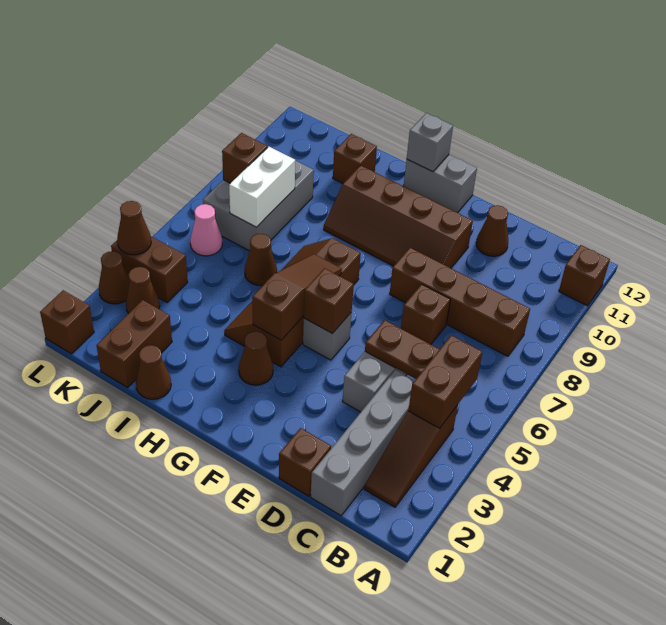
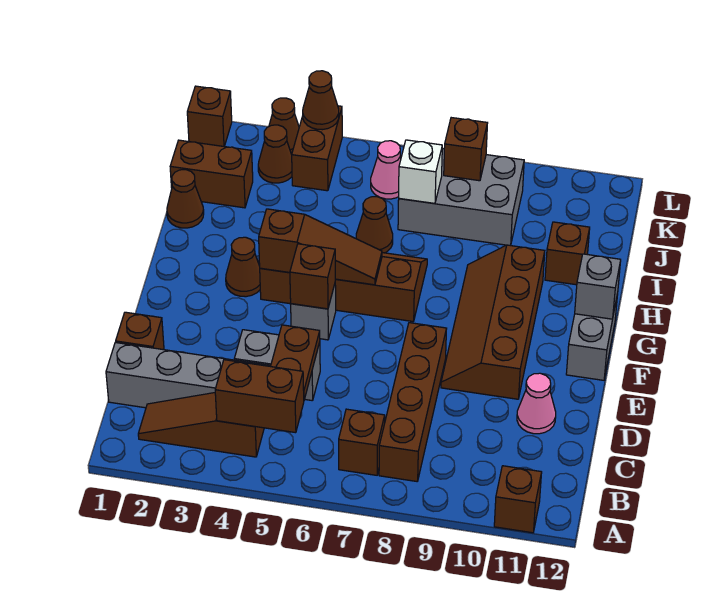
brown brick D7 level 1 -> brown brick B7 level 1
brown cone D11 level 1 -> pink cone D11 level 1
white brick J7:J8 level 2 -> white brick J7 level 2

